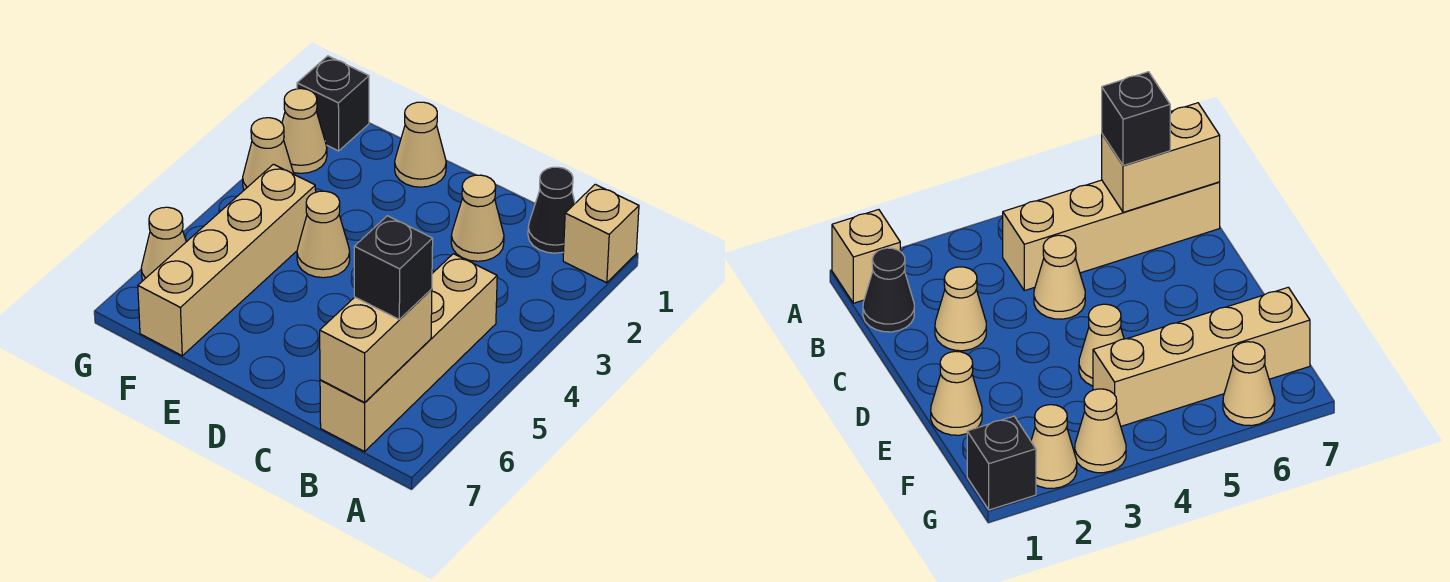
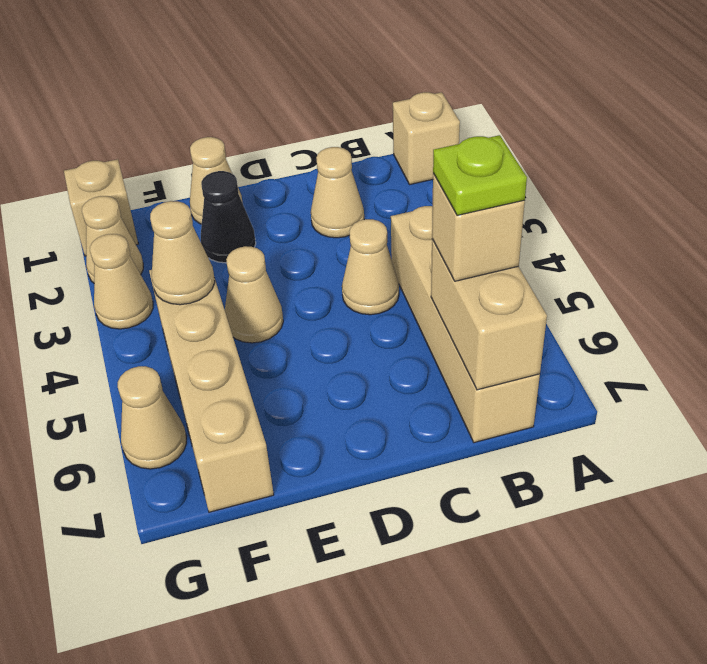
black cone B1 level 1 -> black cone E2 level 1
black brick B6 level 3 -> tan brick B6 level 3
none -> lime plate B6 level 4
none -> tan cone F4 level 2
black brick G1 level 1 -> tan brick G1 level 1

